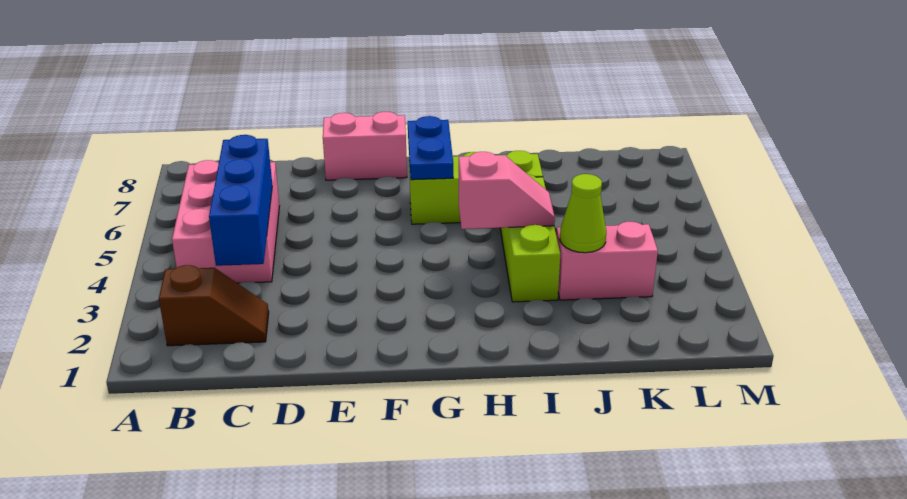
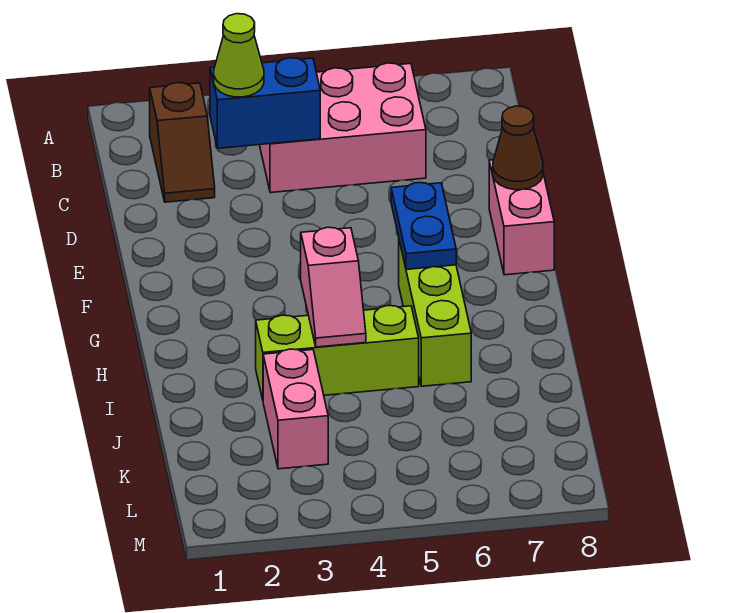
blue brick C3:C5 level 2 -> blue brick C3:C4 level 2
none -> brown cone E8 level 2
blue plate G6:G7 level 2 -> blue plate F6:G6 level 2
lime cone J3 level 2 -> lime cone C3 level 3

